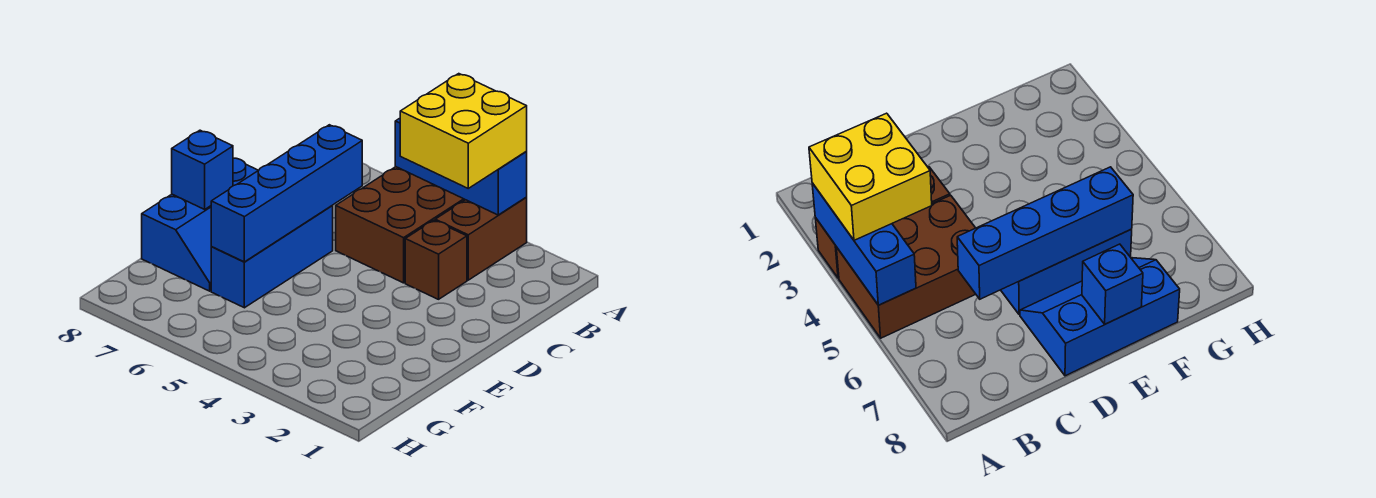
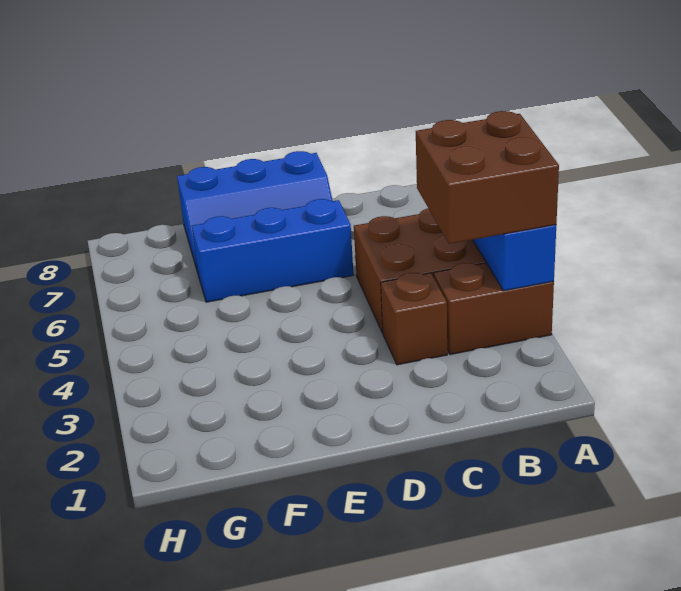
yellow brick A3:B4 level 3 -> brown brick A3:B4 level 3
blue brick C6:F6 level 2 -> none
blue brick E8 level 2 -> none

